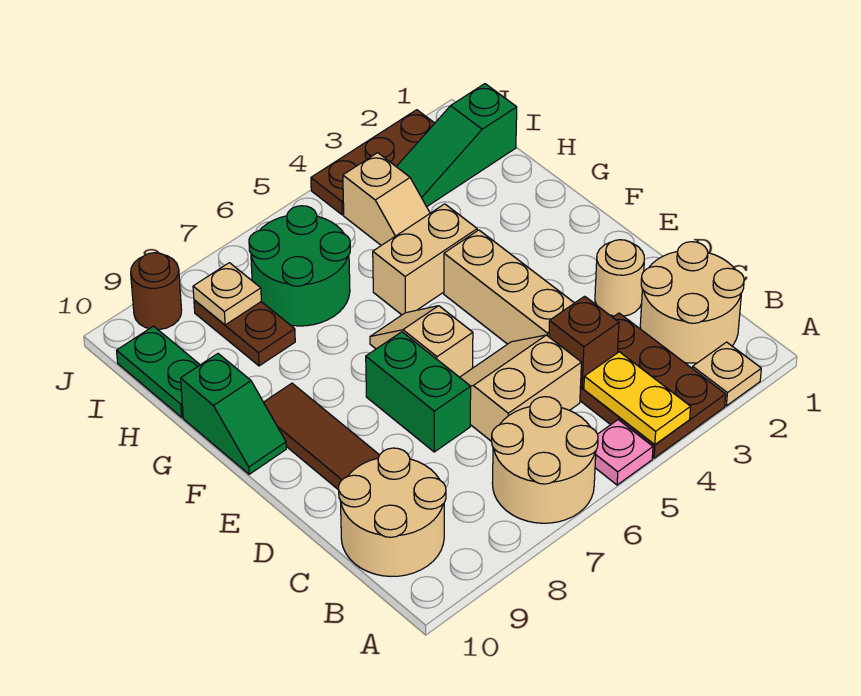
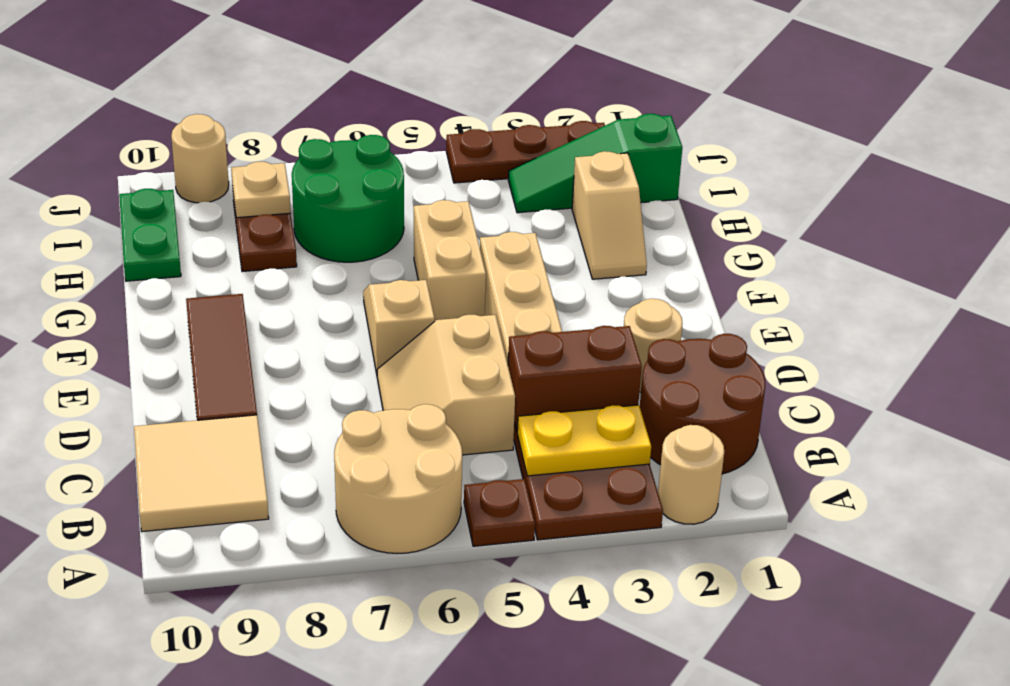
tan plate A2 level 1 -> tan round brick A2 level 1
yellow plate A4:B4 level 2 -> yellow plate B3:B4 level 2
pink plate A5 level 1 -> brown plate A5 level 1
tan round brick B1:C2 level 1 -> brown round brick B1:C2 level 1
tan round brick B9:C10 level 1 -> tan tile B9:C10 level 1
brown brick C4 level 2 -> brown brick C3:C4 level 2
tan slope C5:D6 level 1 top C -> tan slope C5:D6 level 1 top 5
green brick D7:E7 level 1 -> none
green slope F10:G10 level 1 top G -> none
tan brick G4:G5 level 1 -> tan brick F5:G5 level 1
tan slope H4:I4 level 1 top I -> tan slope G2:H2 level 1 top H
brown round brick J9 level 1 -> tan round brick J9 level 1

